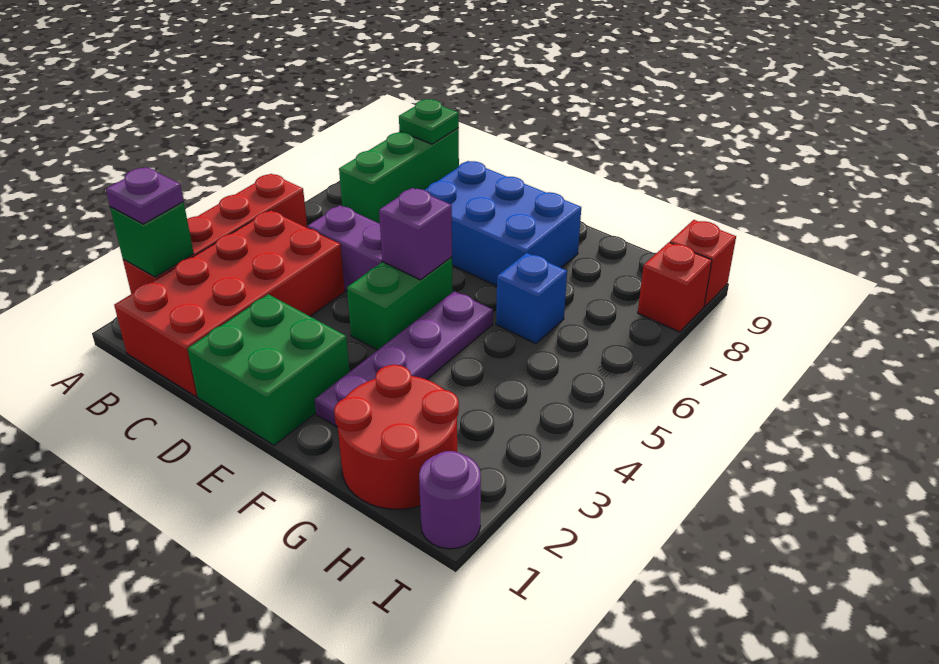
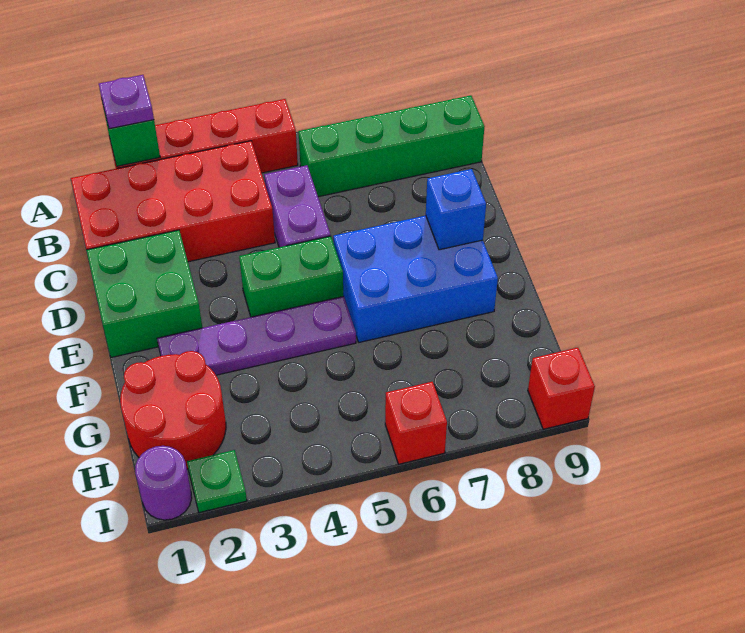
green brick B7:B9 level 1 -> green brick B6:B9 level 1
green plate B9 level 2 -> green plate I2 level 1
blue brick D7:F8 level 1 -> blue brick E6:F8 level 1
purple brick E5 level 2 -> none
blue brick G6 level 1 -> blue brick E8 level 2
red brick I8 level 1 -> red brick I6 level 1

